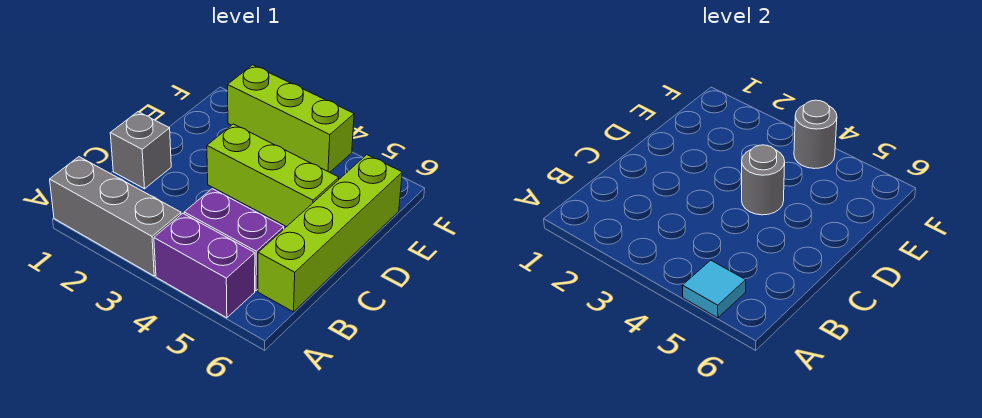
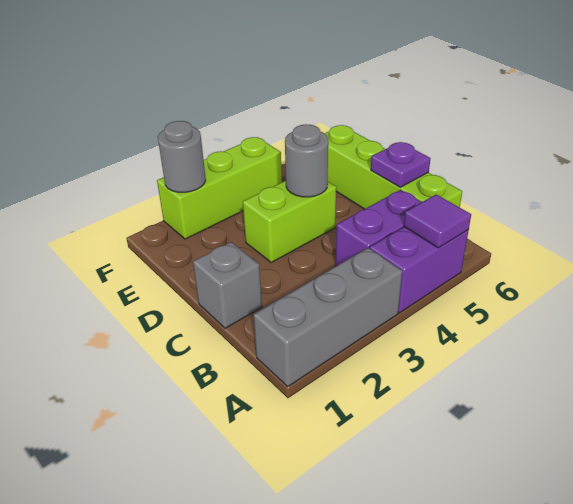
cyan tile A5 level 2 -> purple tile A5 level 2
none -> purple plate C6 level 2
lime brick D3:D5 level 1 -> lime brick D3:D4 level 1
grey round brick F4 level 2 -> grey round brick F2 level 2

